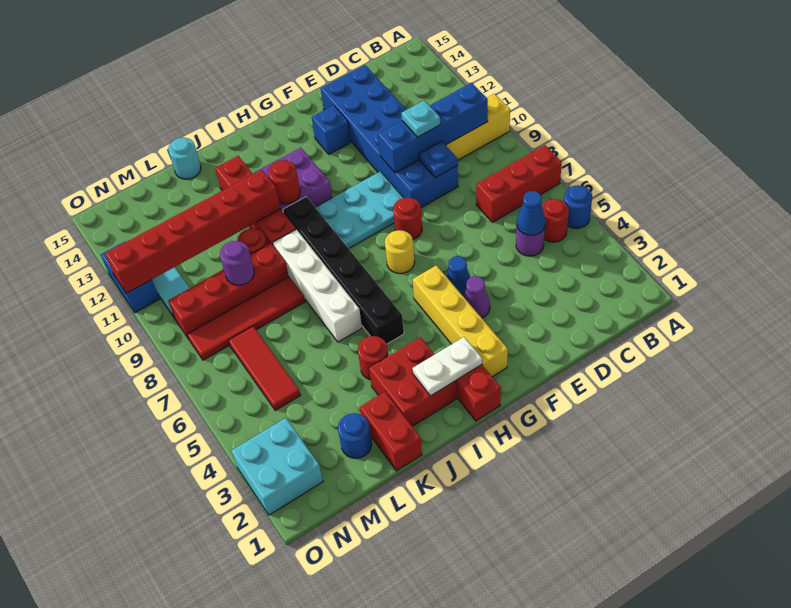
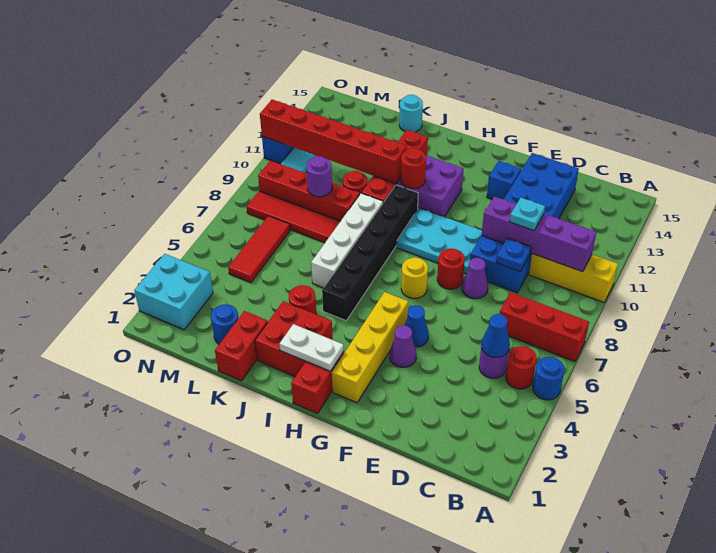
blue brick B10:E10 level 2 -> purple brick B10:E10 level 2
none -> purple cone E8 level 1

